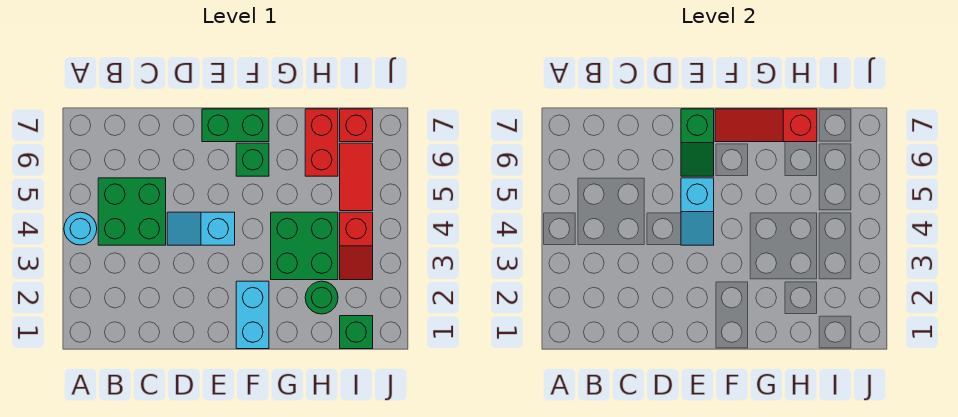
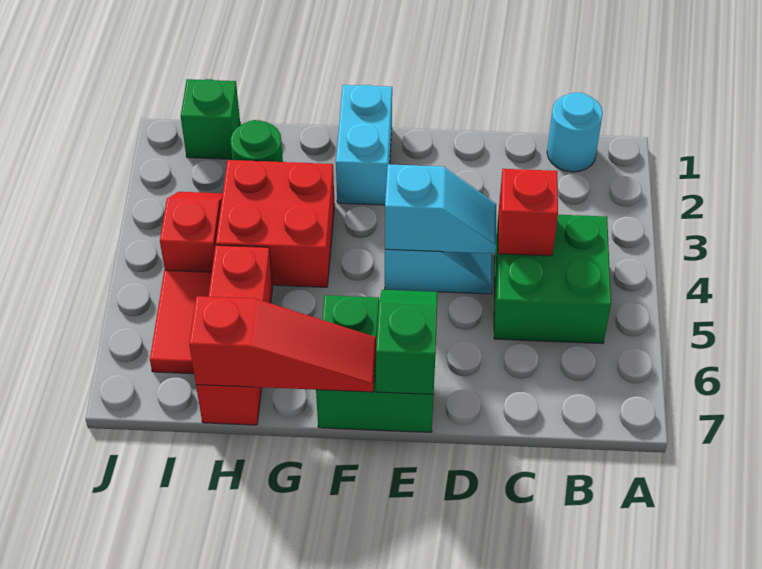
cyan round brick A4 level 1 -> cyan round brick B1 level 1
cyan slope E4:E5 level 2 top 5 -> cyan slope D4:E4 level 2 top E
green brick G3:H4 level 1 -> red brick G3:H4 level 1
red brick H6:H7 level 1 -> red brick H5:H7 level 1
red brick I7 level 1 -> red brick C4 level 2

